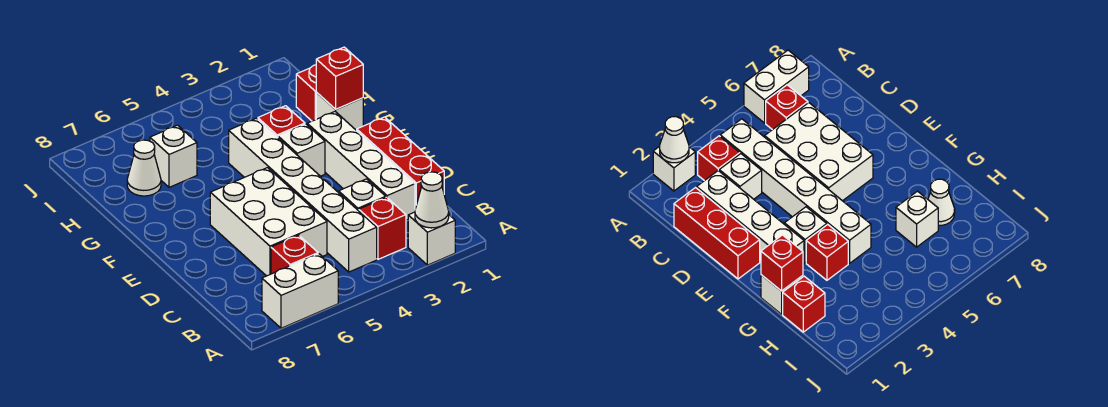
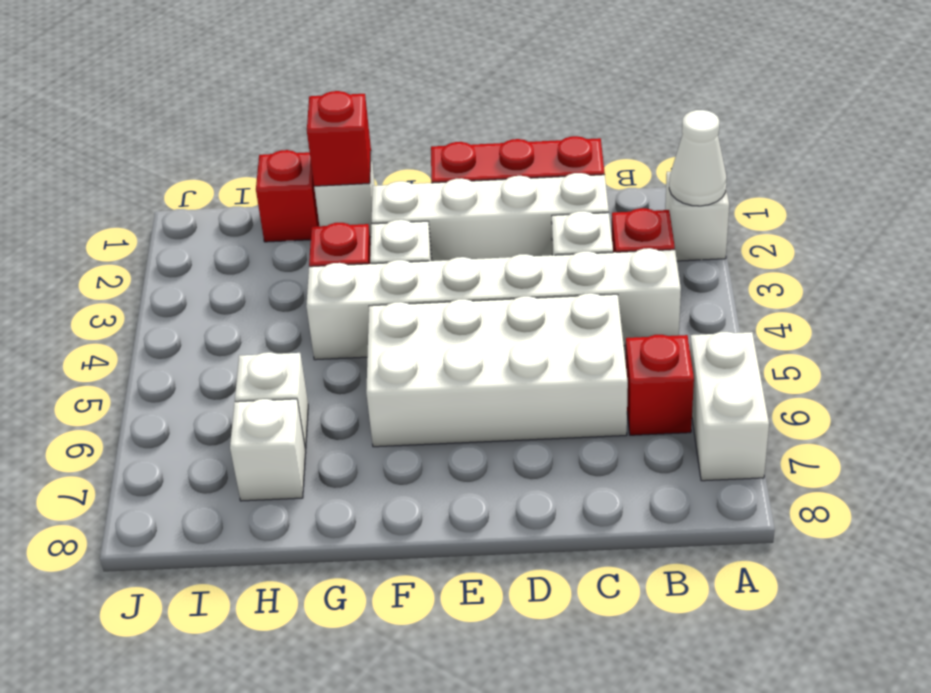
white brick C5:E6 level 1 -> white brick C5:F6 level 1
white cone H7 level 1 -> white brick H7 level 1

